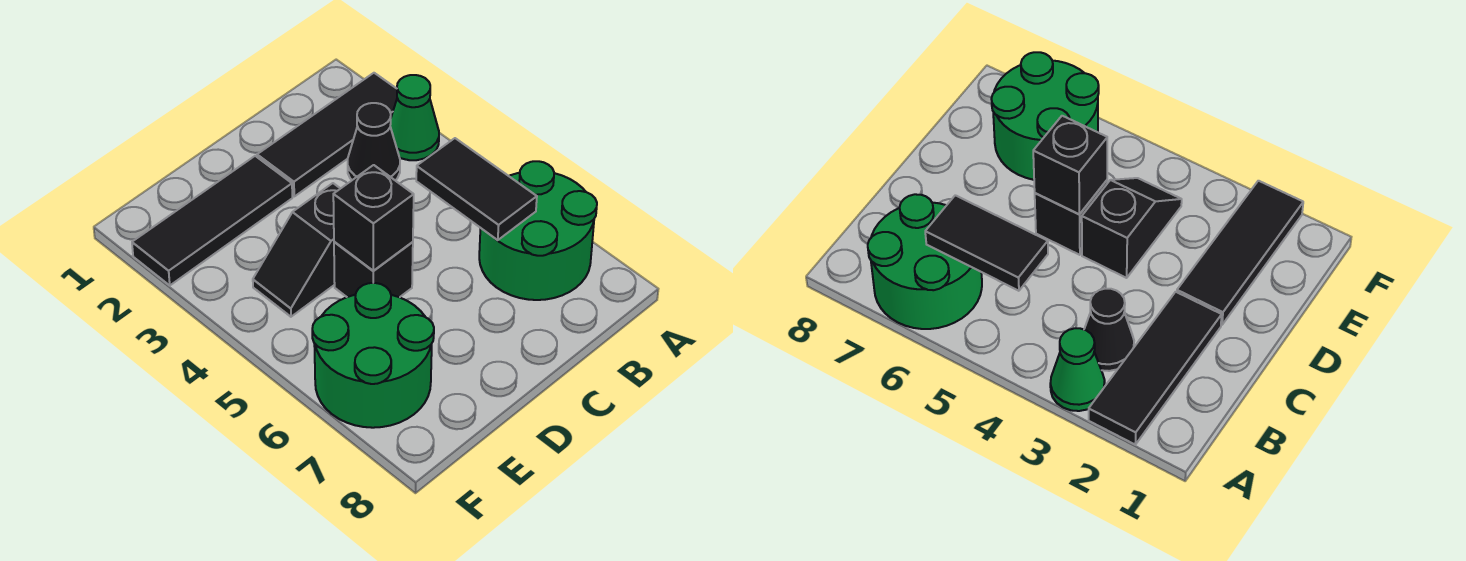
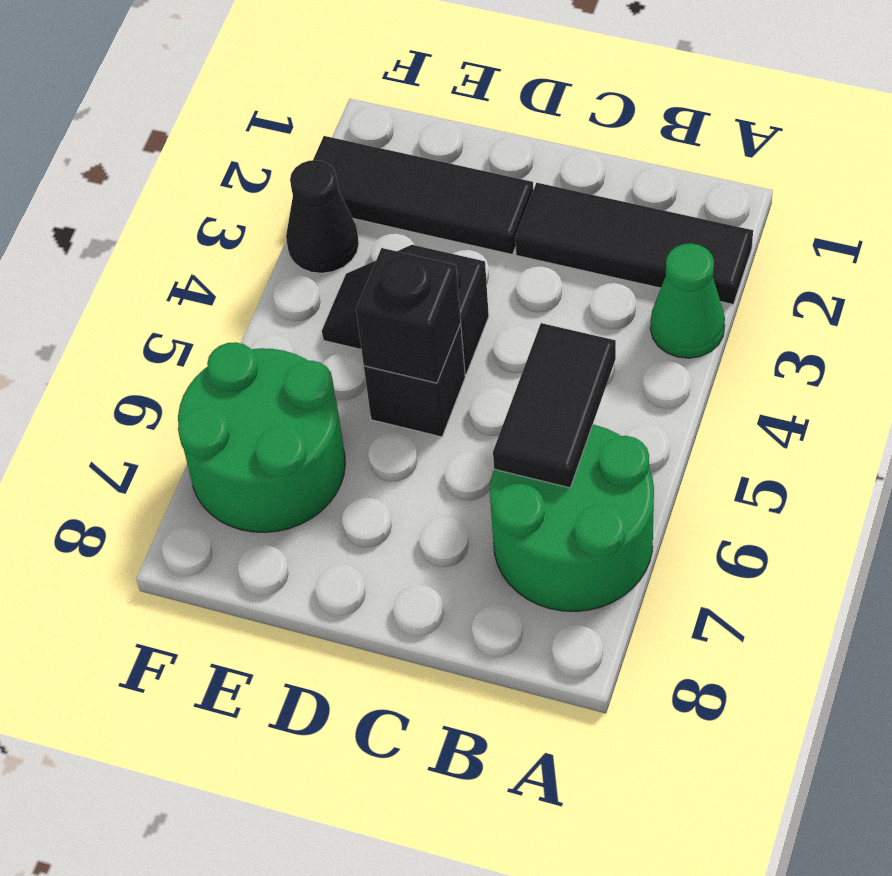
black cone B3 level 1 -> black cone F3 level 1

